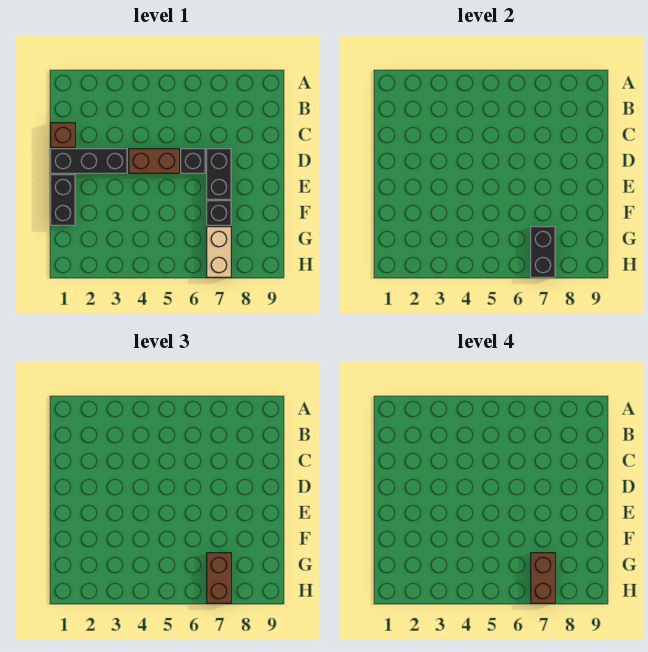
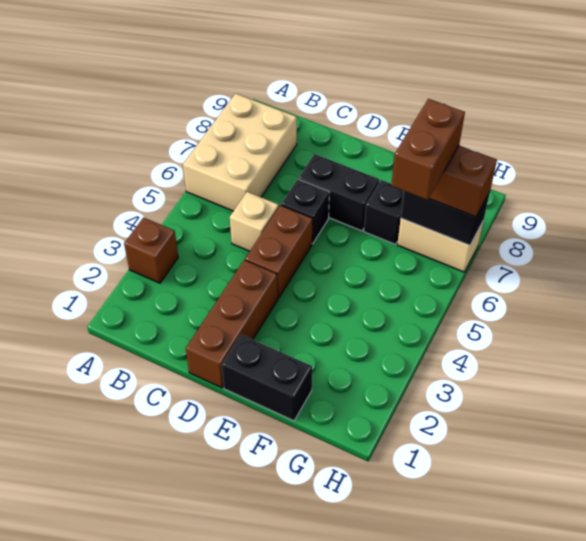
none -> tan brick A6:B8 level 1
brown brick C1 level 1 -> brown brick A3 level 1
none -> tan brick C5 level 1
black brick D1:D3 level 1 -> brown brick D1:D3 level 1
brown brick G7:H7 level 4 -> brown brick G6:G7 level 4

